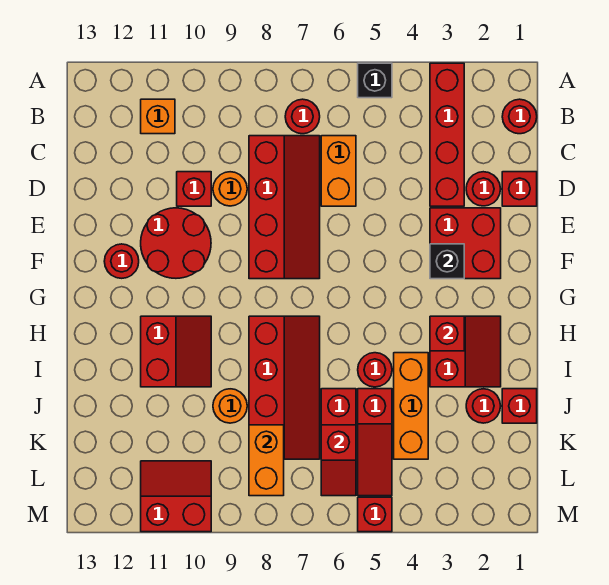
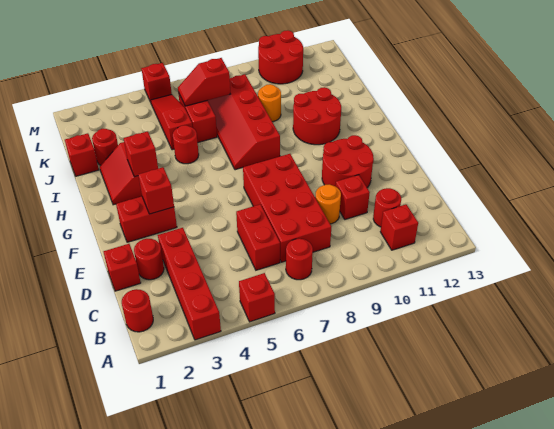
black brick A5 level 1 -> red brick A5 level 1
orange brick B11 level 1 -> red brick B11 level 1
orange brick C6:D6 level 1 -> red brick C6:D6 level 1
red slope C7:F8 level 1 top 8 -> red brick C7:F8 level 1
red brick E2:F3 level 1 -> red brick F2:F3 level 1
black brick F3 level 2 -> red brick F3 level 2
red round brick F12 level 1 -> red round brick C11 level 1
red slope H10:I11 level 1 top 11 -> red round brick H10:I11 level 1
orange brick I4:K4 level 1 -> none
red slope K6:L6 level 2 top K -> red slope K6:K7 level 2 top 7
orange brick K8:L8 level 2 -> none
red slope L10:M11 level 1 top M -> red round brick L10:M11 level 1

